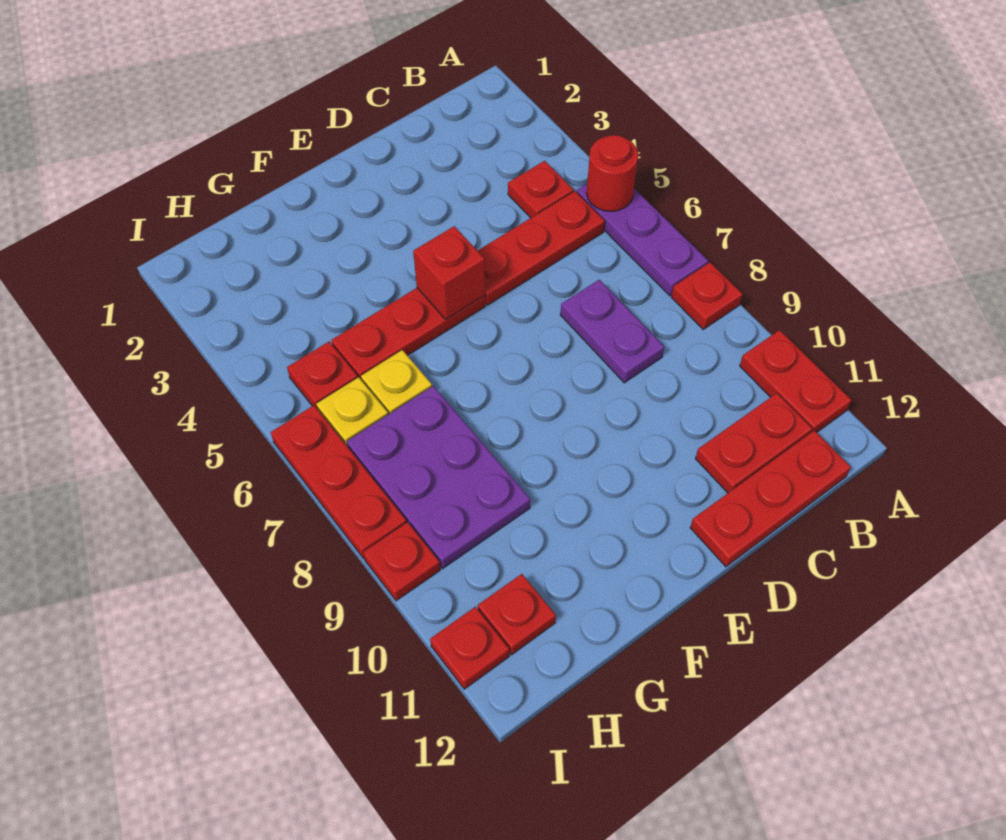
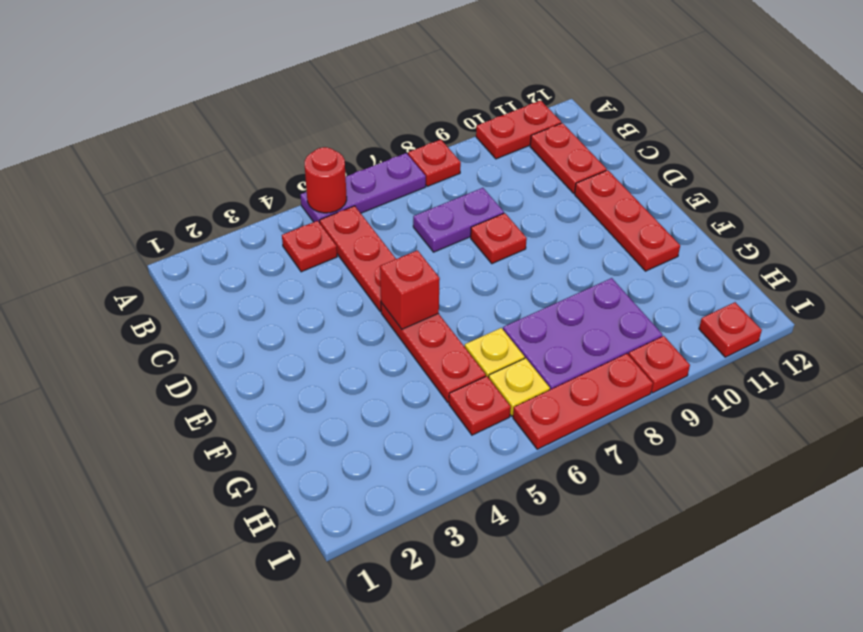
red plate B12:D12 level 1 -> red plate D11:F11 level 1
red plate H11 level 1 -> red plate D8 level 1

